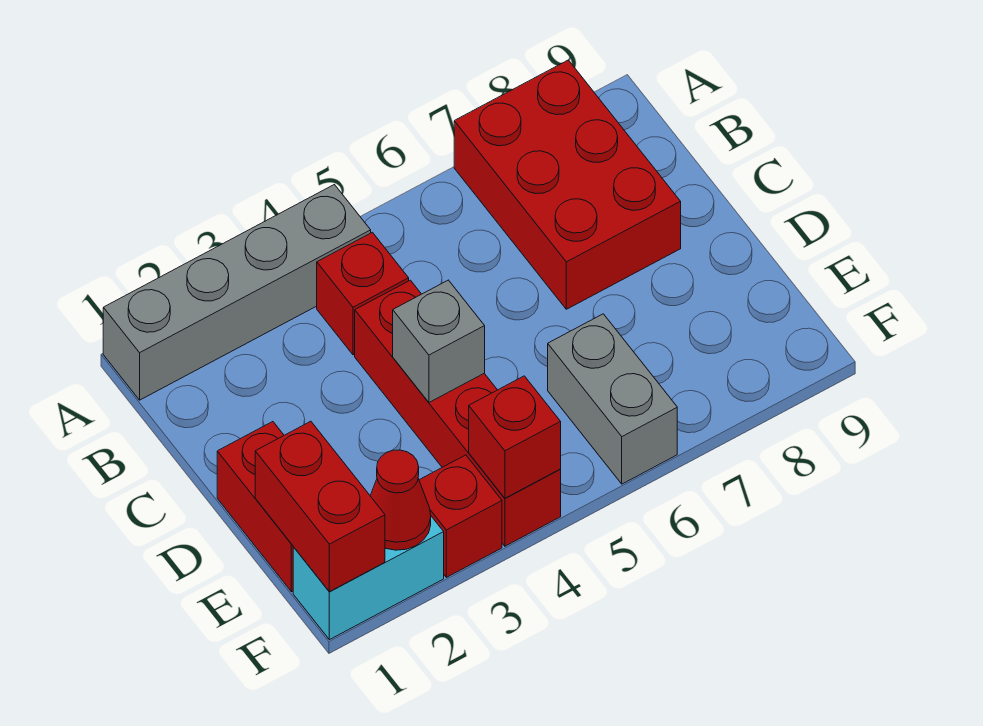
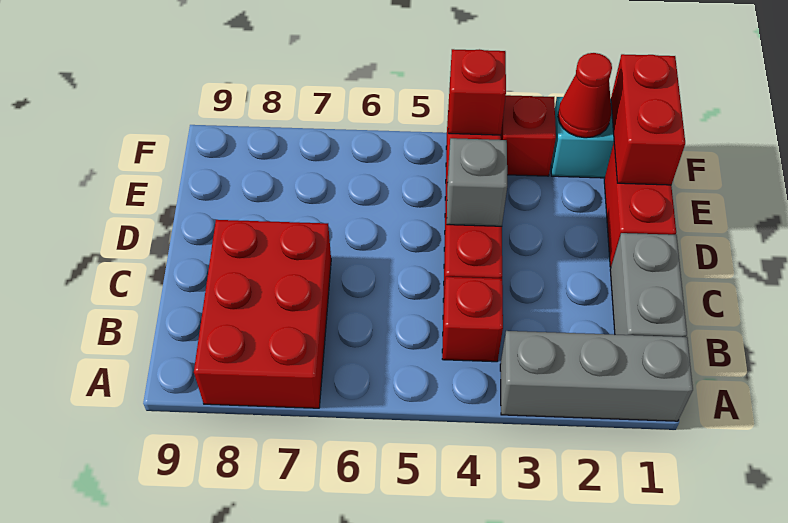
grey brick A1:A4 level 1 -> grey brick A1:A3 level 1
grey brick E6:F6 level 1 -> grey brick B1:C1 level 1

